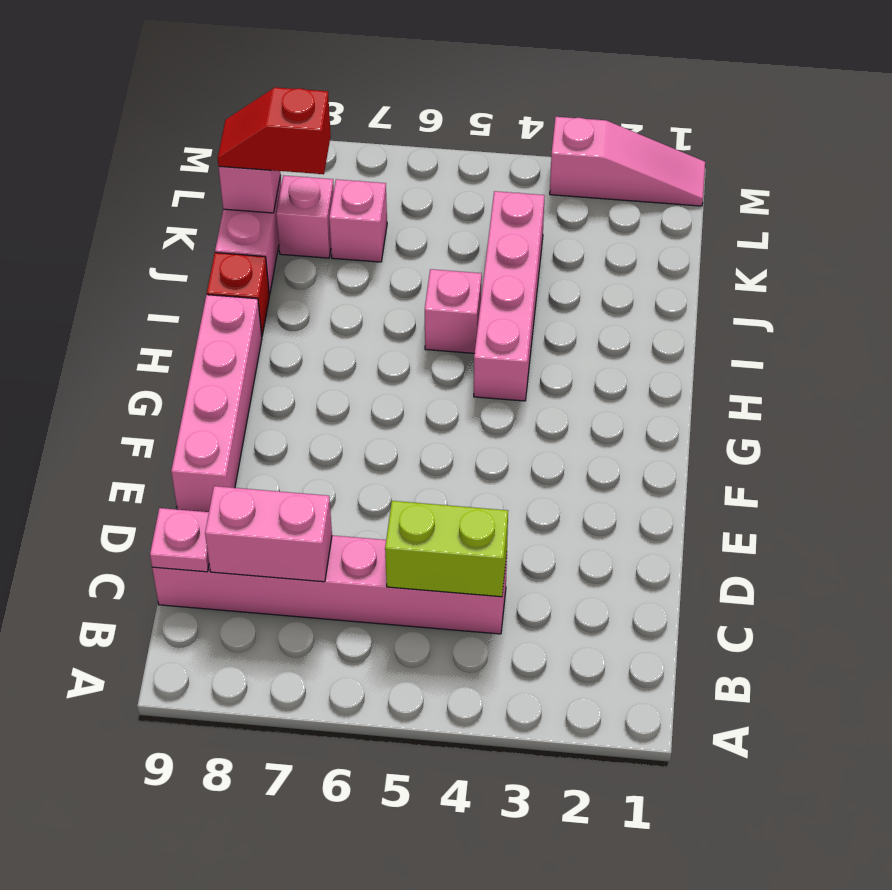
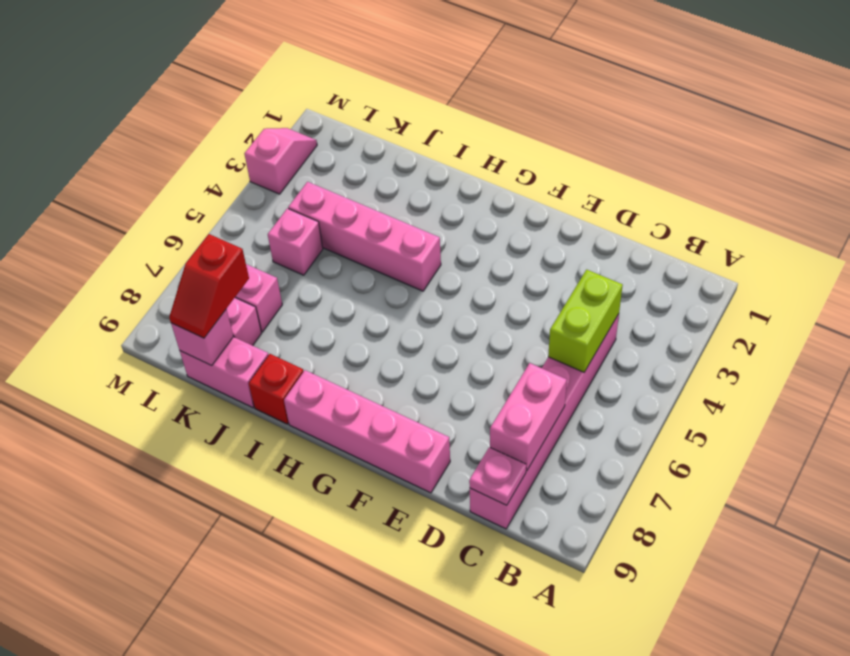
pink brick I5 level 1 -> pink brick K5 level 1
pink slope M1:M3 level 1 top 3 -> pink slope M2:M3 level 1 top 3

